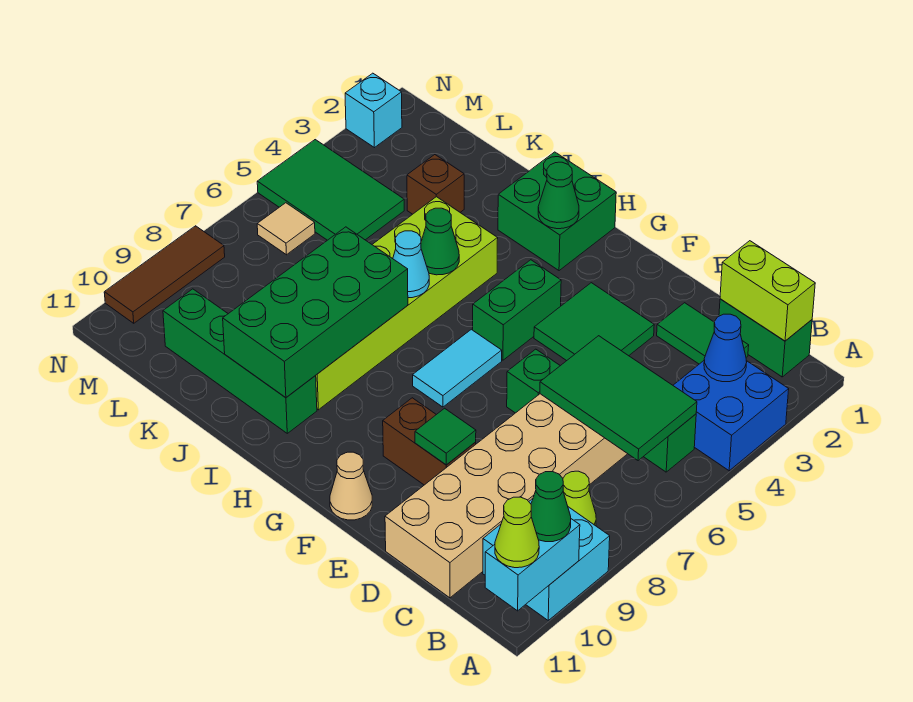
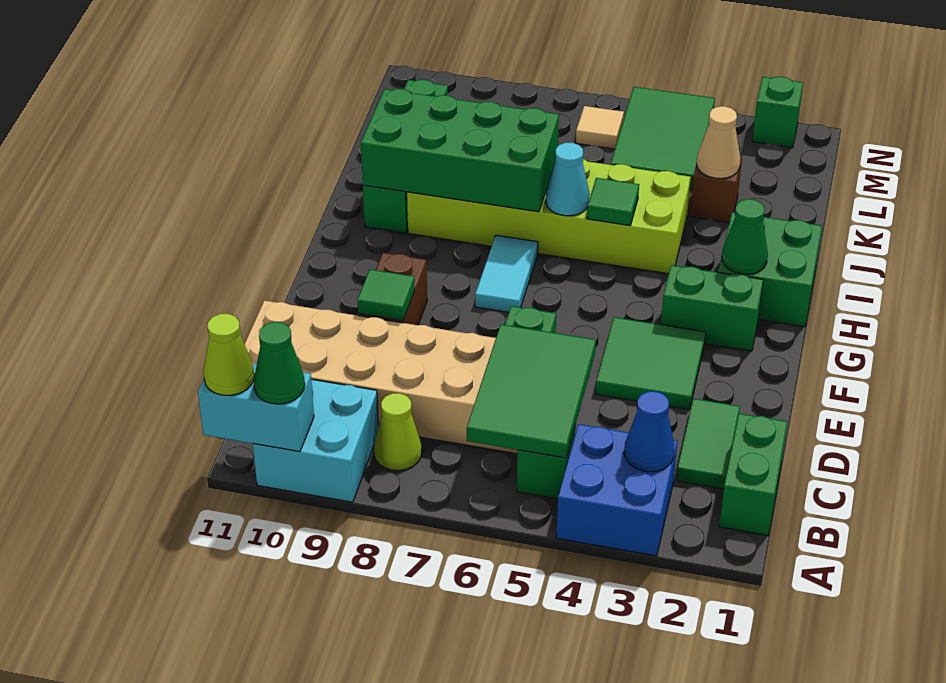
lime brick B1:C1 level 2 -> none
tan cone F11 level 1 -> tan cone K3 level 2
green brick G4:G5 level 1 -> green brick G2:G3 level 1
cyan tile G6:G7 level 1 -> cyan tile G7:H7 level 1
green cone I5 level 2 -> green tile I5 level 2
cyan brick N2 level 1 -> green brick N2 level 1
brown tile N8:N10 level 1 -> none

